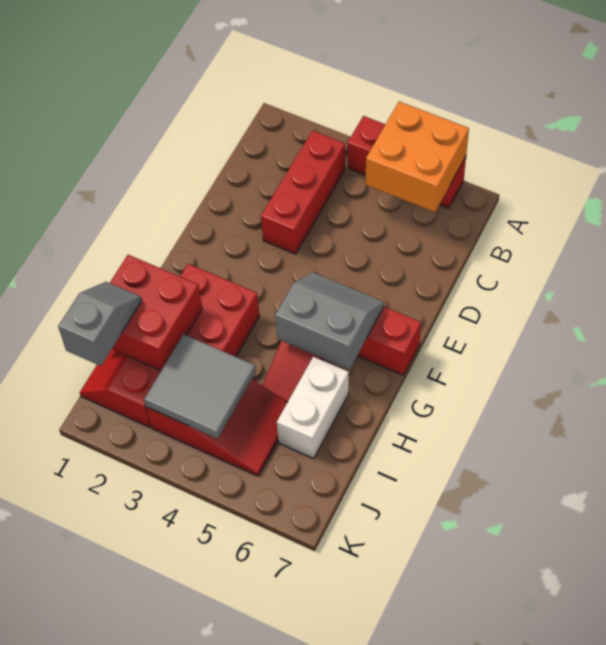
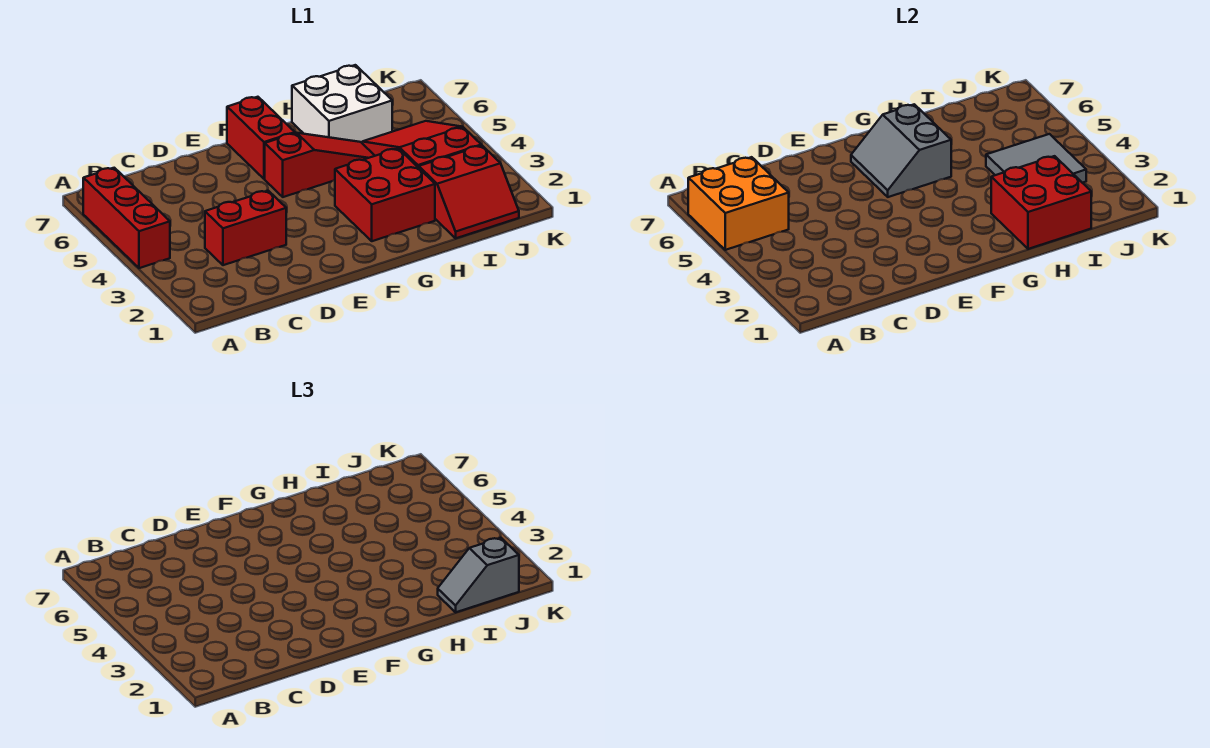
red brick B3:D3 level 1 -> red brick C3:D3 level 1
white brick H6:I6 level 1 -> white brick H6:I7 level 1

